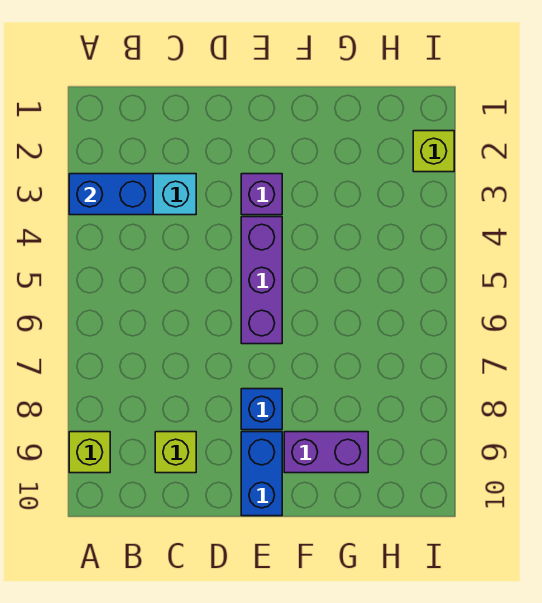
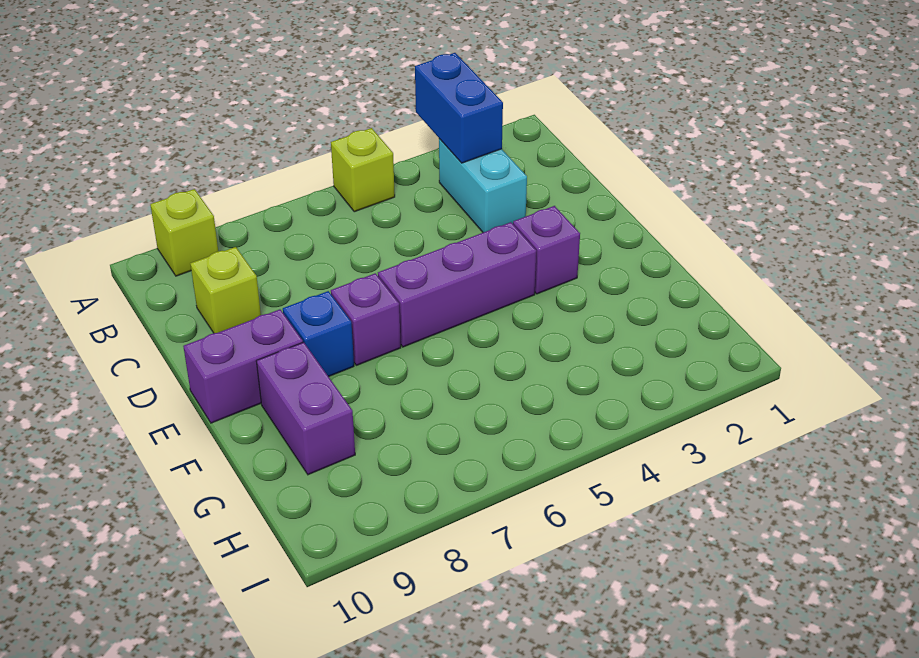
none -> purple brick E7 level 1
blue brick E9:E10 level 1 -> purple brick E9:E10 level 1
lime brick I2 level 1 -> lime brick A5 level 1

